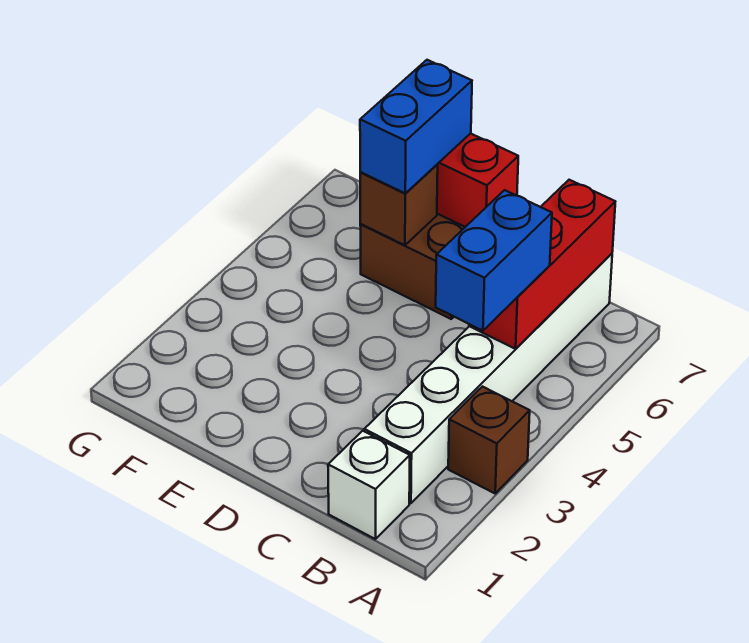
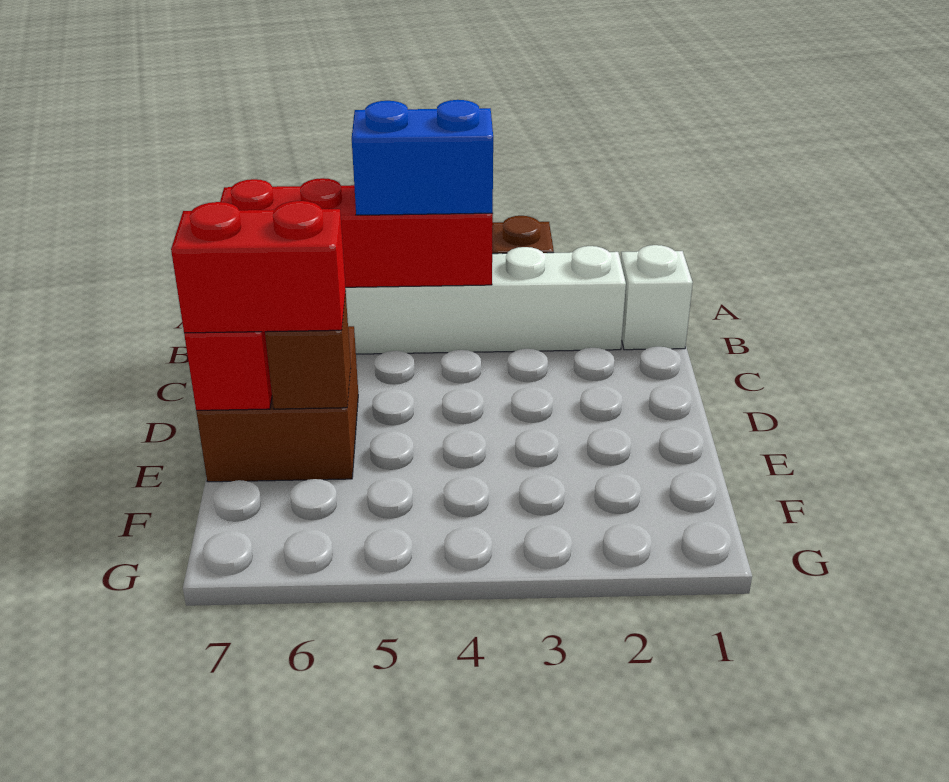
red brick B5:B7 level 2 -> red brick B4:B7 level 2
blue brick E6:E7 level 3 -> red brick E6:E7 level 3

